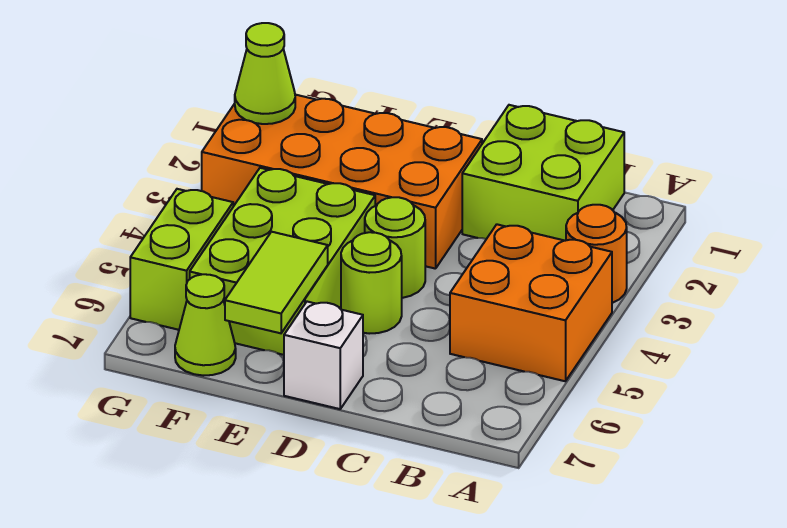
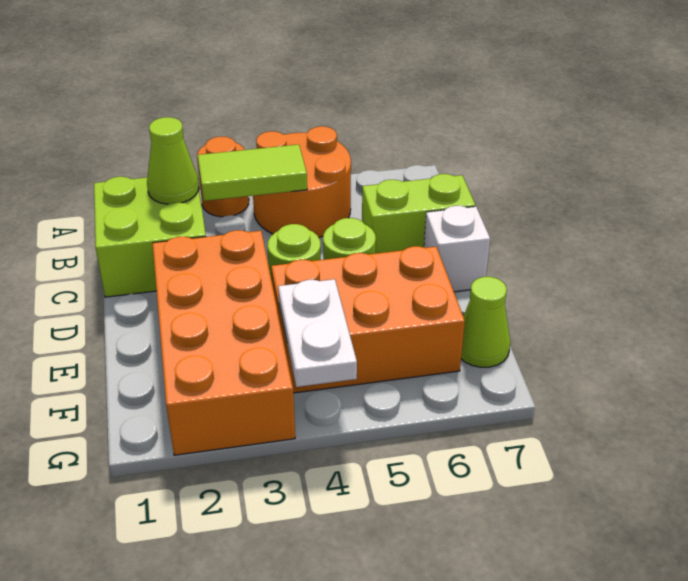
orange brick A4:B5 level 1 -> orange round brick A4:B5 level 1
lime brick E4:F6 level 1 -> orange brick E4:F6 level 1
lime tile E6:E7 level 2 -> lime tile B3:B4 level 2
none -> white plate F4:G4 level 2
lime cone G2 level 2 -> lime cone B2 level 2
lime brick G5:G6 level 1 -> lime brick C6:C7 level 1

